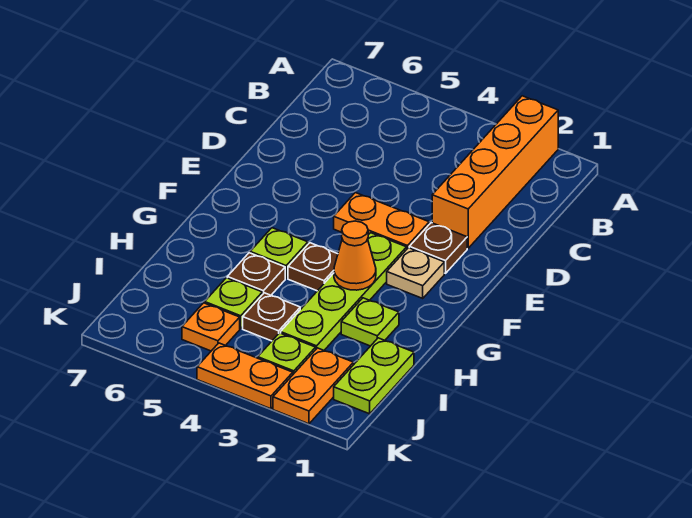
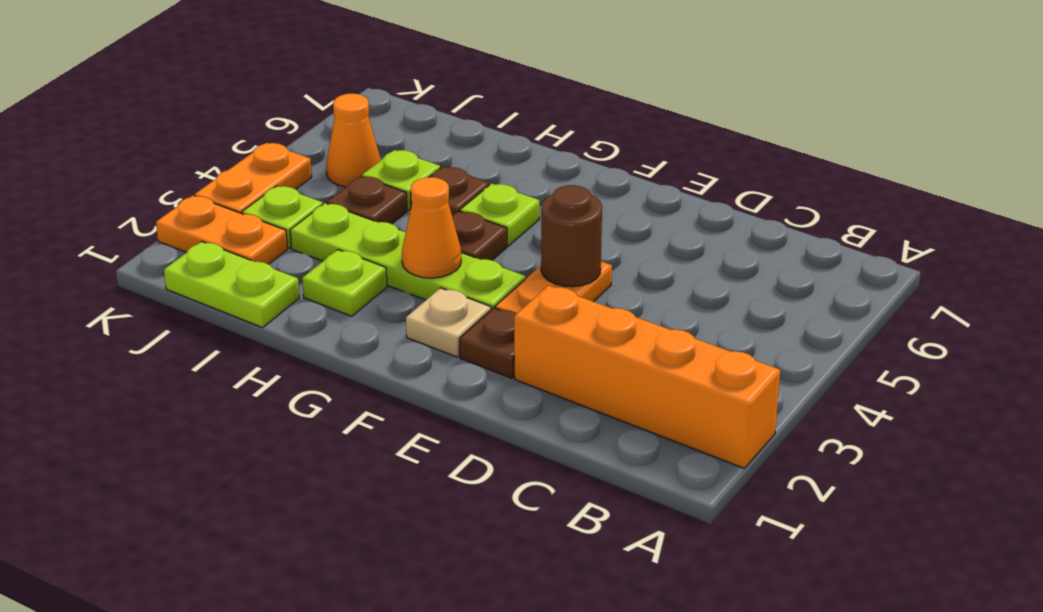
none -> brown round brick E4 level 2
orange plate J5 level 1 -> orange cone J5 level 1

